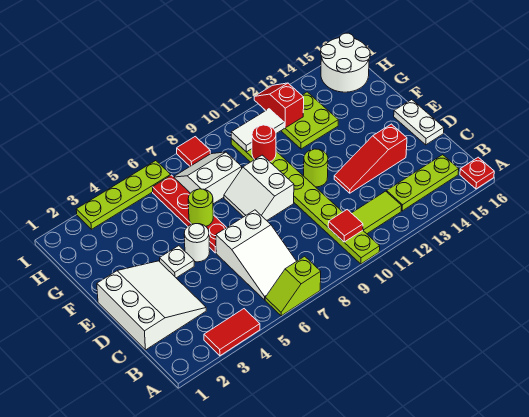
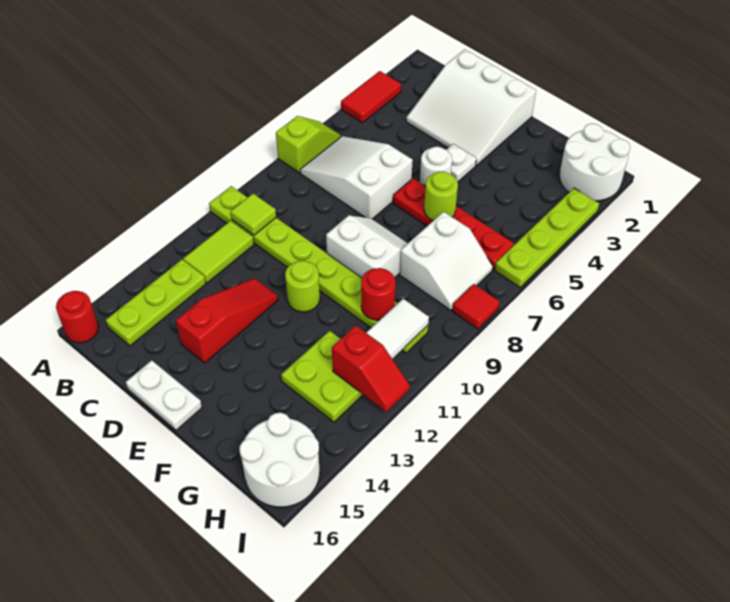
red plate A16 level 1 -> red round brick A16 level 1
red tile B10 level 2 -> lime tile B10 level 2
none -> white round brick H1:I2 level 1

